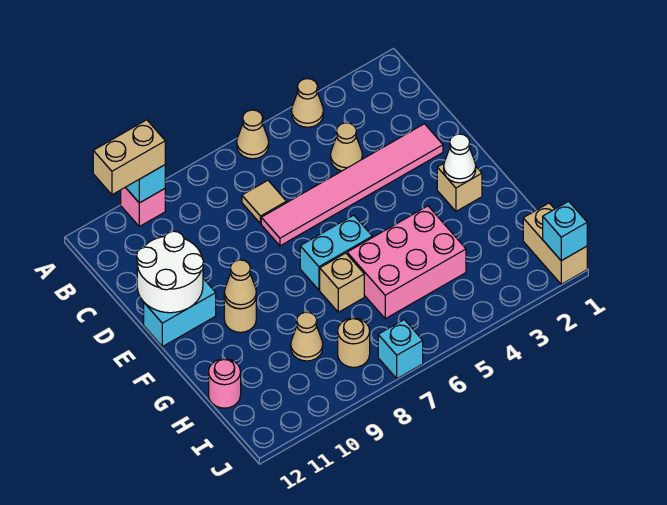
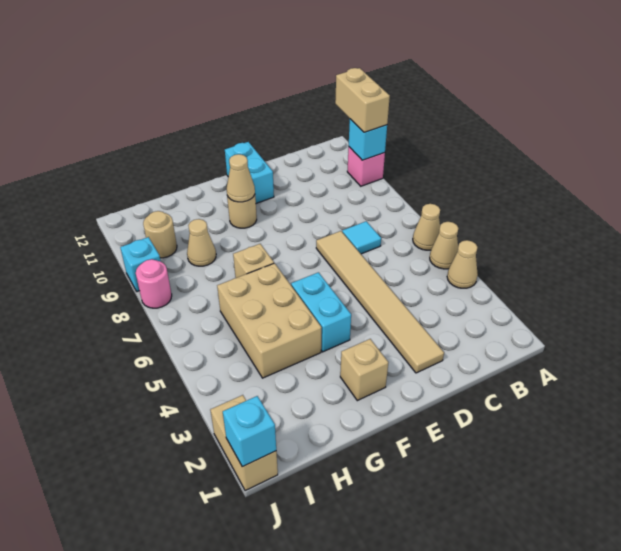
tan cone C4 level 1 -> tan cone A5 level 1
tan tile C7 level 1 -> cyan tile C7 level 1
pink tile D2:D7 level 1 -> tan tile D2:D7 level 1
white round brick D11:E12 level 2 -> none
white cone F2 level 2 -> none
cyan brick F6:F7 level 1 -> cyan brick F4:F5 level 1
pink brick G4:H6 level 1 -> tan brick G4:H6 level 1
pink round brick H12 level 1 -> pink round brick J8 level 1
tan brick I1:J1 level 1 -> tan brick J1:J2 level 1
tan round brick I8 level 1 -> tan round brick I10 level 1
cyan brick J7 level 1 -> cyan brick J9 level 1

